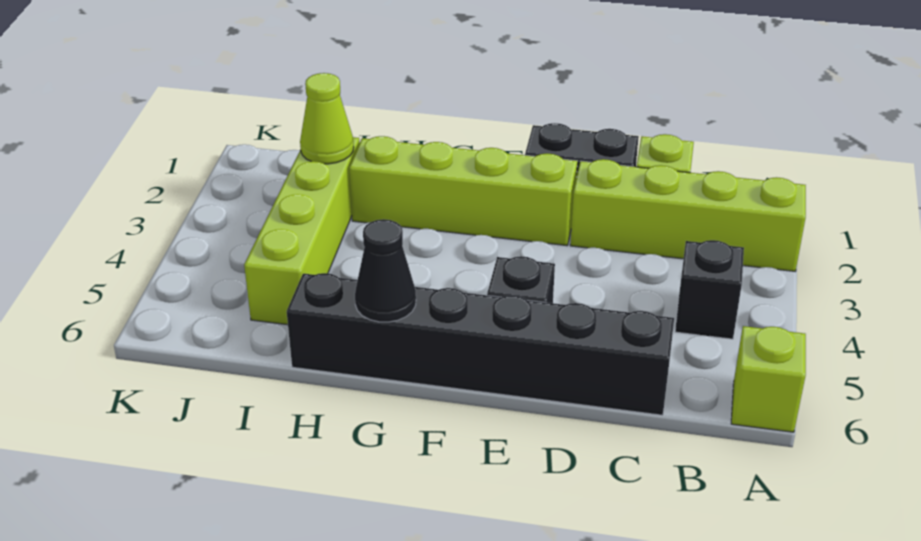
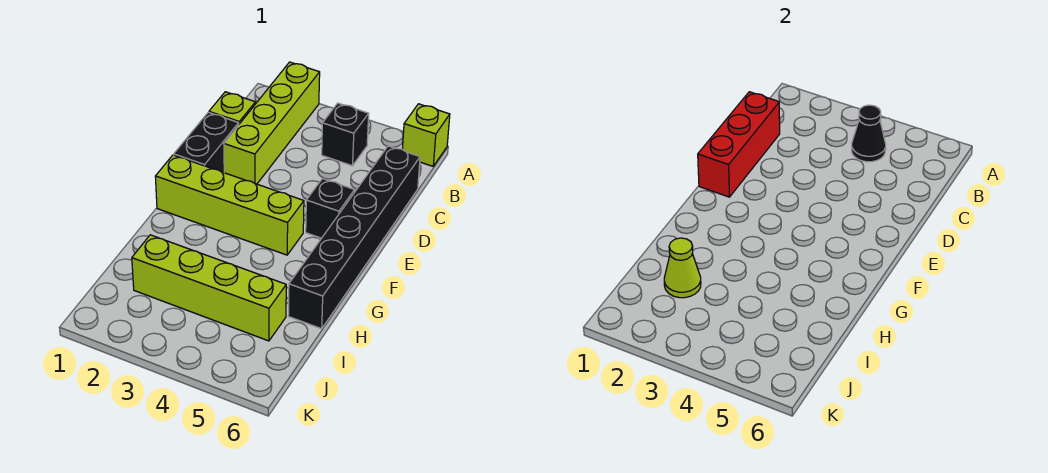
none -> red brick C1:E1 level 2
lime brick E2:H2 level 1 -> lime brick F1:F4 level 1
black cone G6 level 2 -> black cone B4 level 2

